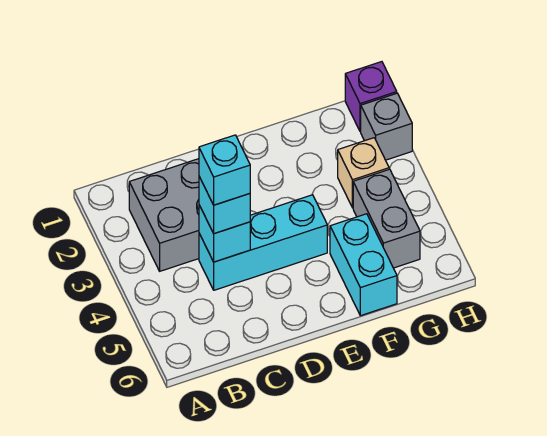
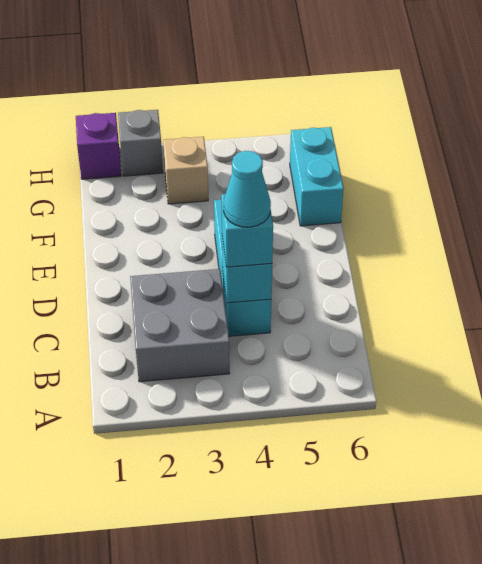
cyan brick C4 level 4 -> cyan cone C4 level 4
cyan brick F5:F6 level 1 -> cyan brick F6:G6 level 1
grey brick G4:G5 level 1 -> none

